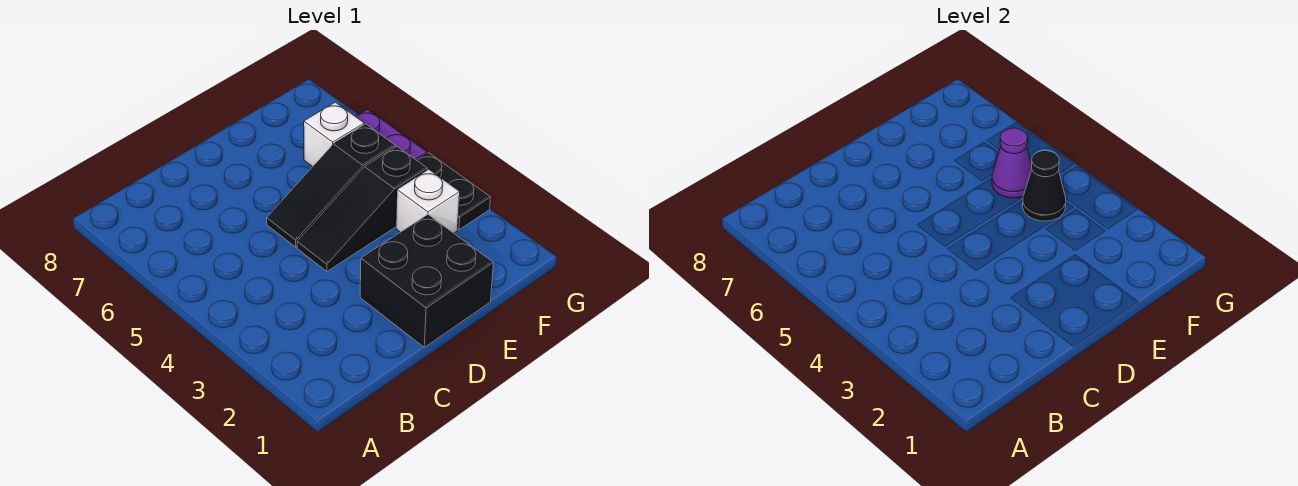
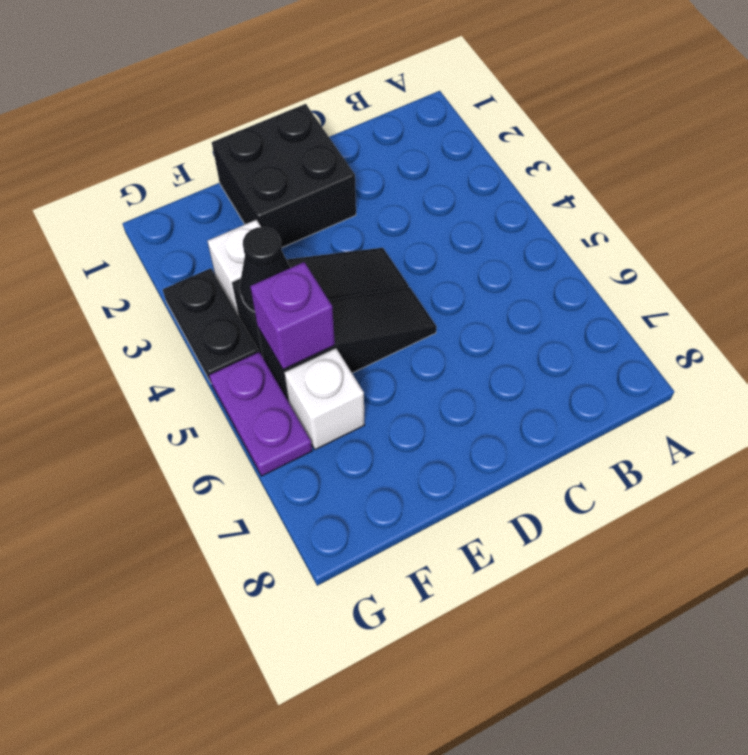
purple cone F5 level 2 -> purple brick F5 level 2

